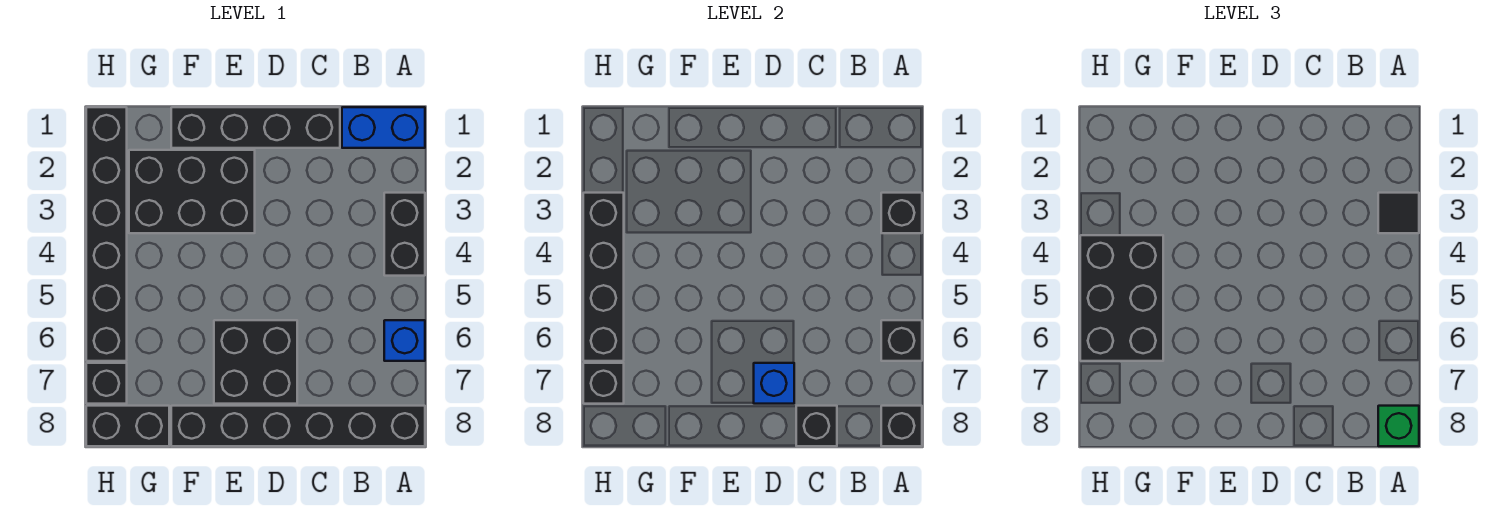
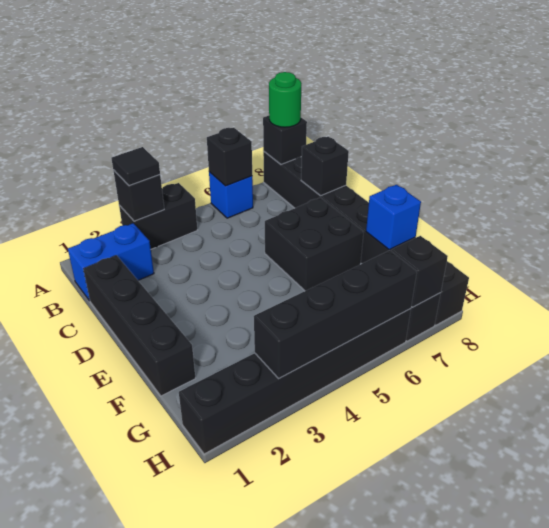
blue brick A1:B1 level 1 -> blue brick B1:B2 level 1
green brick A8 level 3 -> green round brick A8 level 3
blue brick D7 level 2 -> blue brick F8 level 2
black brick E2:G3 level 1 -> none
black brick G4:H6 level 3 -> none

